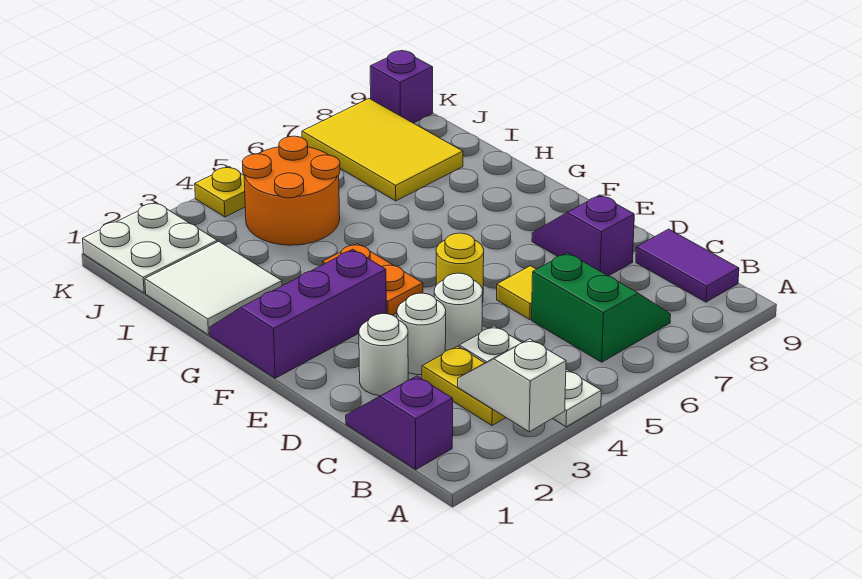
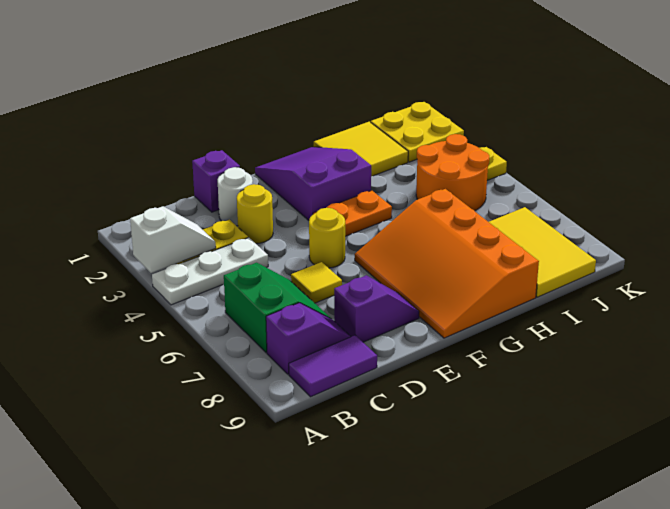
purple slope B1:C1 level 1 top B -> purple slope B8:C8 level 1 top B
green slope B6:C7 level 1 top 6 -> green slope B6:C7 level 1 top B
white round brick D3 level 1 -> yellow round brick D3 level 1
white round brick D4 level 1 -> none
purple slope F1:G3 level 1 top F -> purple slope F1:G3 level 1 top 3
none -> orange slope F6:H9 level 1 top H
white tile H1:I2 level 1 -> yellow tile H1:I2 level 1
yellow tile I7:K8 level 1 -> yellow tile I7:J9 level 1
white plate J1:K2 level 1 -> yellow plate J1:K2 level 1
purple brick K9 level 1 -> purple brick D1 level 1

